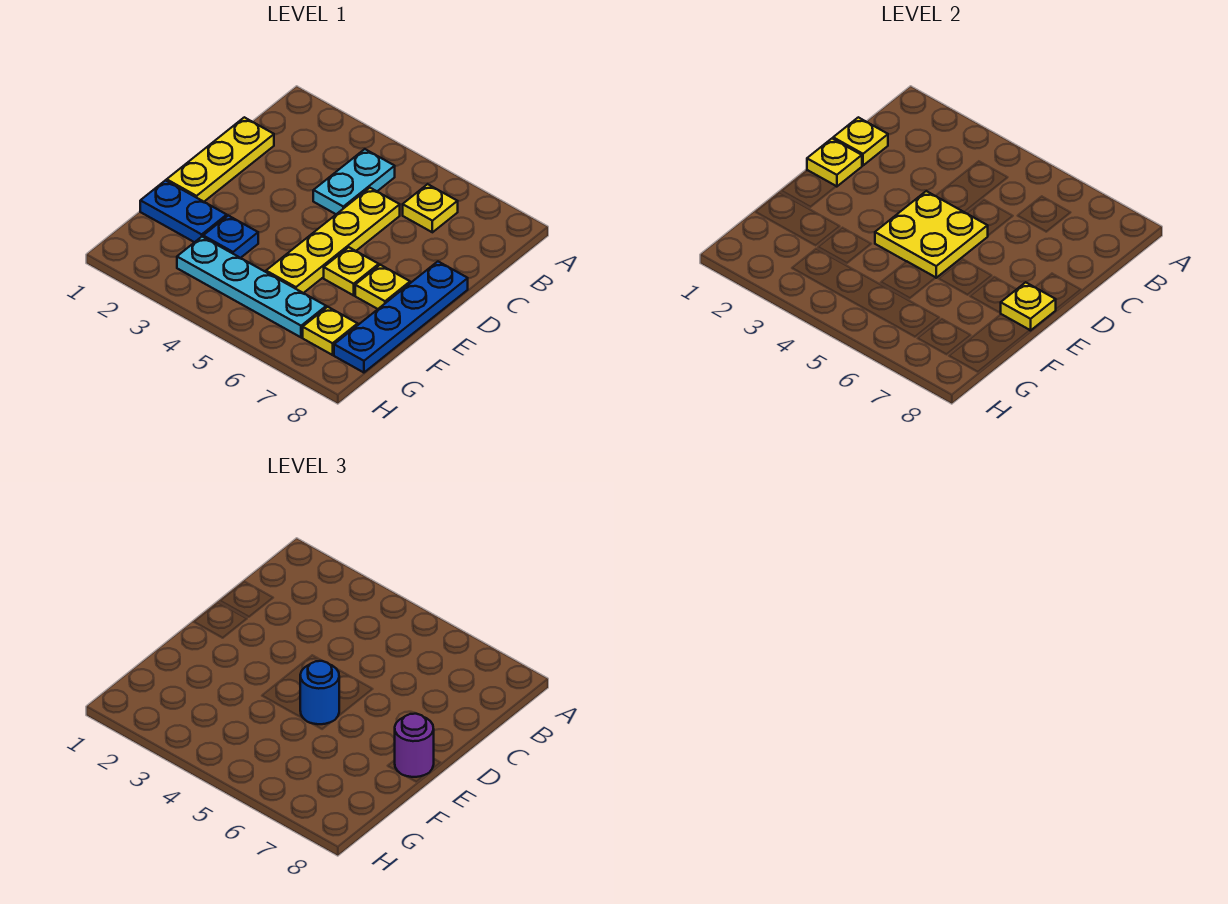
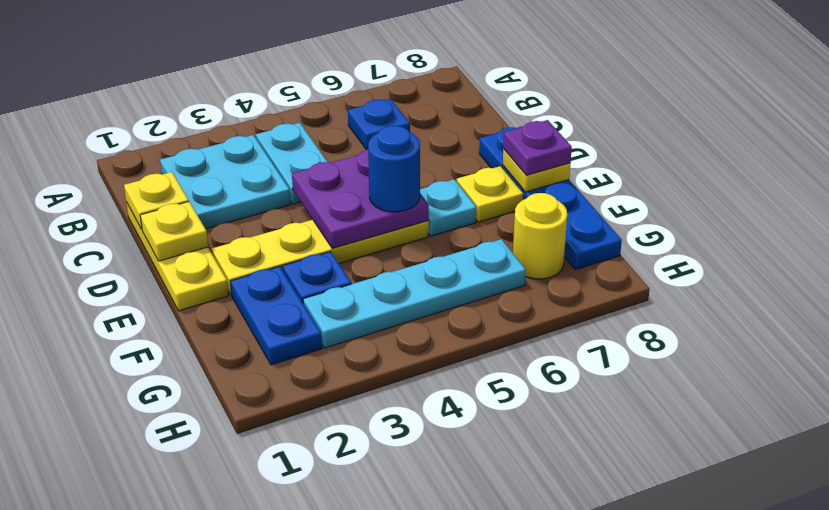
none -> cyan plate B2:C3 level 1
yellow plate B6 level 1 -> blue plate B6 level 1
yellow plate C5:F5 level 1 -> yellow plate E2:E5 level 1
yellow plate D4:E5 level 2 -> purple plate D4:E5 level 2
yellow plate E6 level 1 -> cyan plate E6 level 1
purple round brick E8 level 3 -> purple plate E8 level 3
blue plate F1:F2 level 1 -> blue plate F2:G2 level 1
yellow plate G7 level 1 -> yellow round brick G7 level 1

